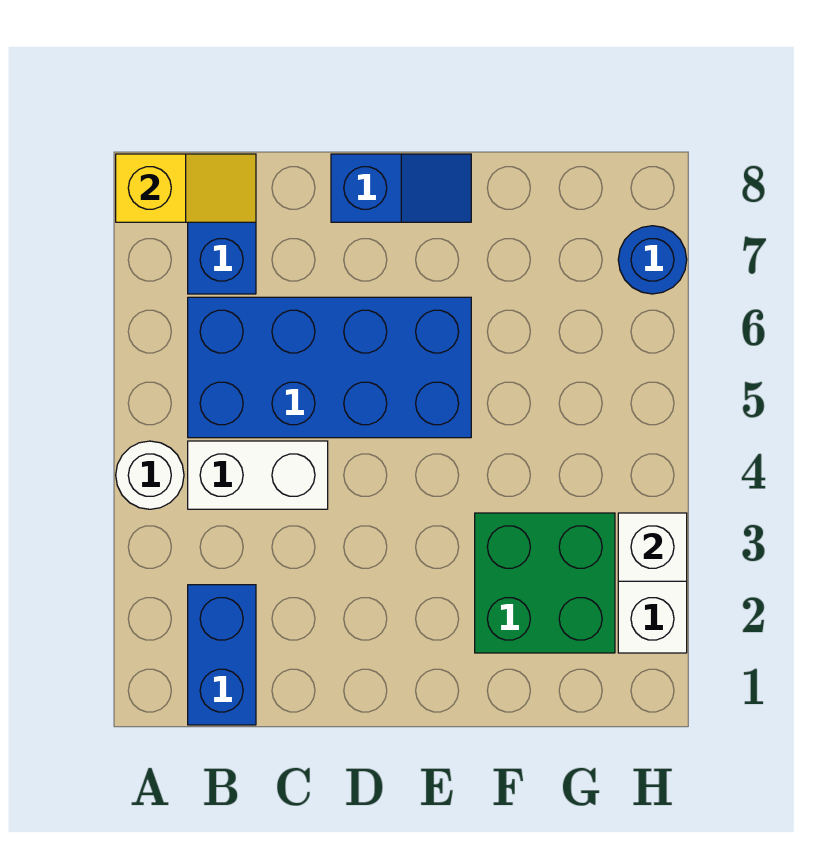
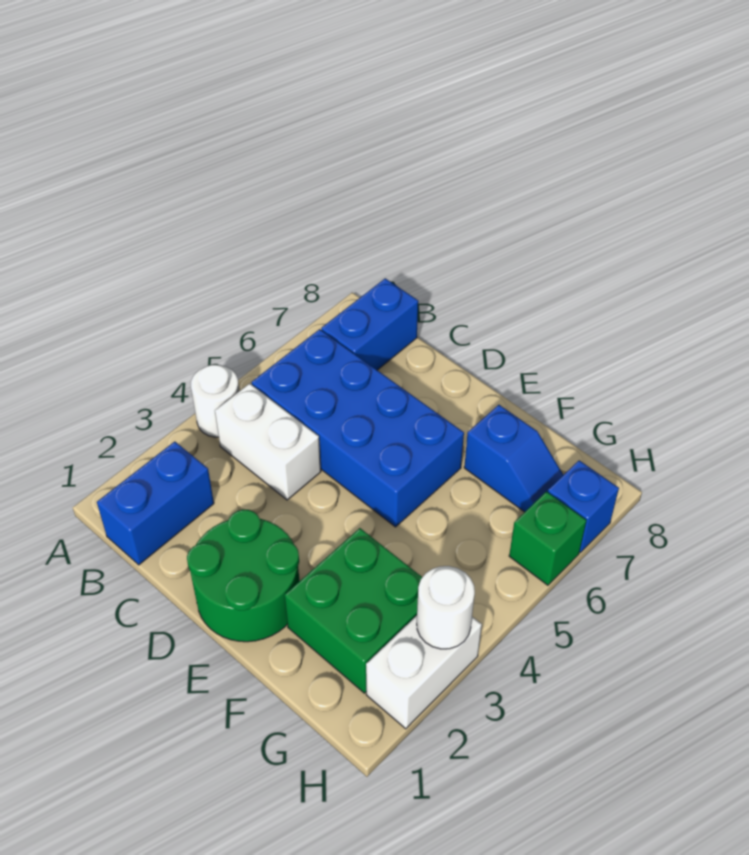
yellow slope A8:B8 level 2 top A -> none
none -> green round brick D1:E2 level 1
blue slope D8:E8 level 1 top D -> blue slope F7:G7 level 1 top F
white brick H3 level 2 -> white round brick H3 level 2
none -> green brick H6 level 1
blue round brick H7 level 1 -> blue brick H7 level 1

